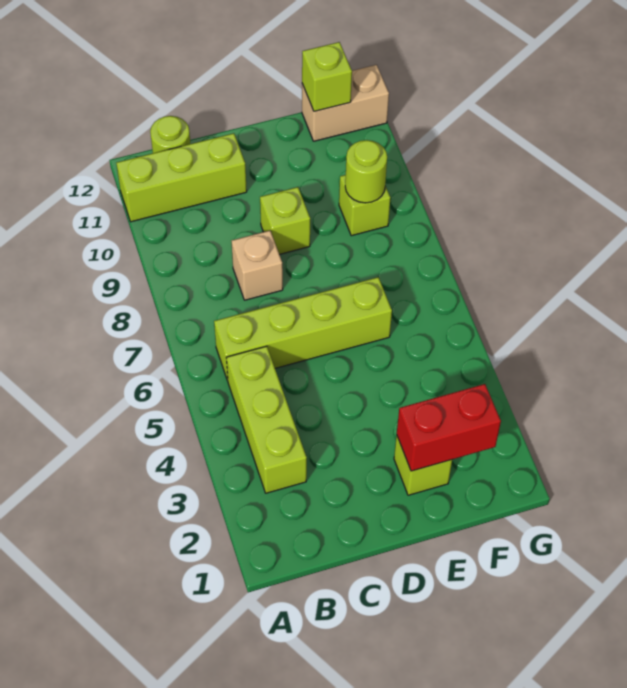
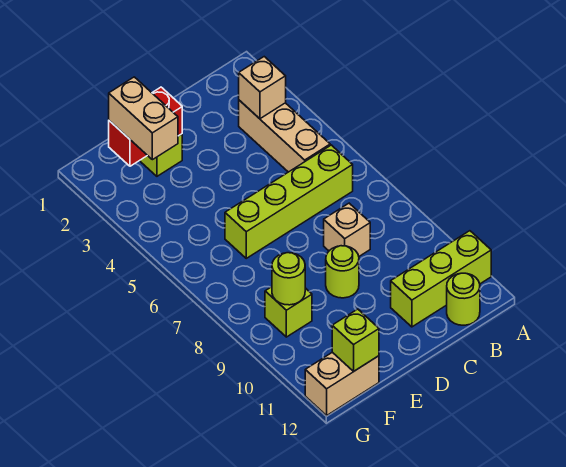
lime brick B3:B5 level 1 -> tan brick B3:B5 level 1
none -> tan brick B3 level 2
lime brick D9 level 1 -> lime round brick D9 level 1
none -> tan brick F2:F3 level 3

